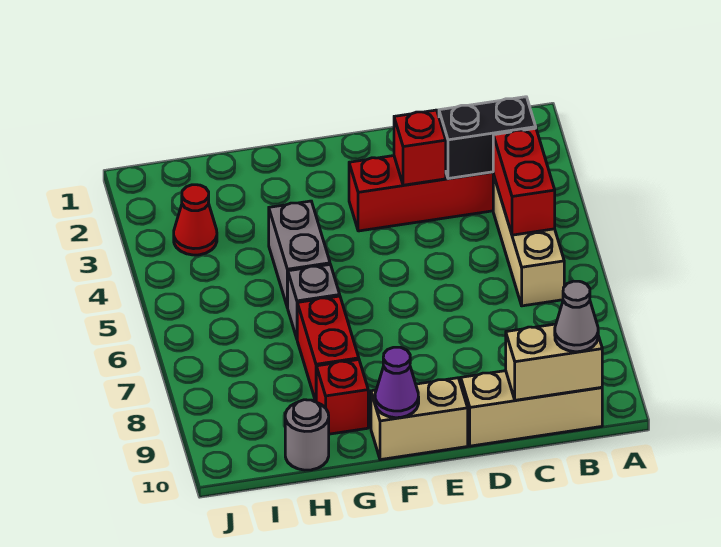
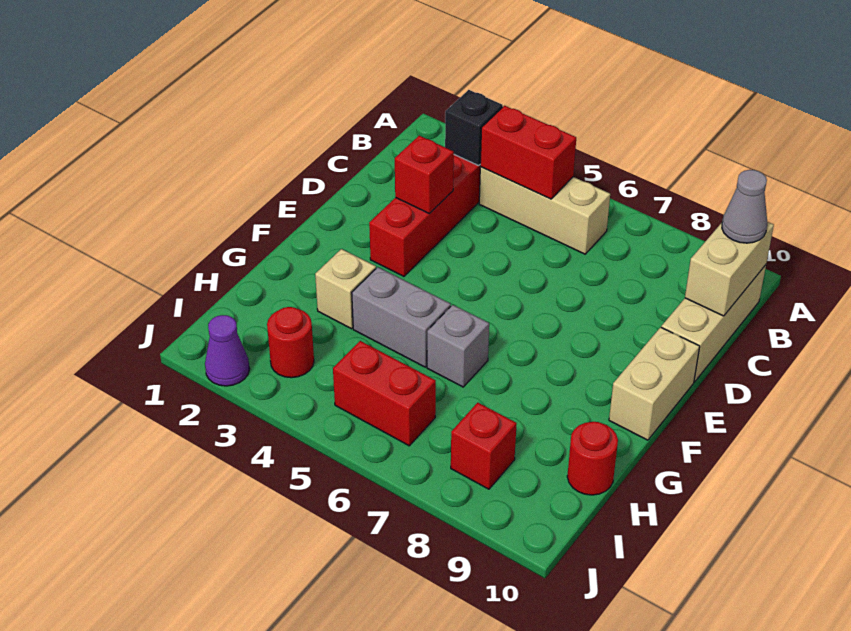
black brick B3:C3 level 2 -> black brick B3 level 2
purple cone F10 level 2 -> purple cone J2 level 1
none -> tan brick G3 level 1
red brick G7:G8 level 1 -> red brick I5:I6 level 1
red brick G9 level 1 -> red brick I8 level 1
grey round brick H10 level 1 -> red round brick H10 level 1
red cone I3 level 1 -> red round brick I3 level 1

